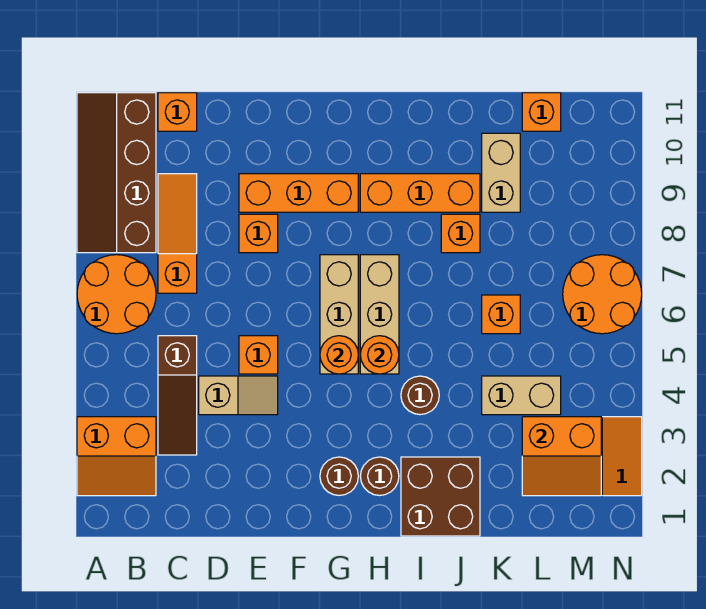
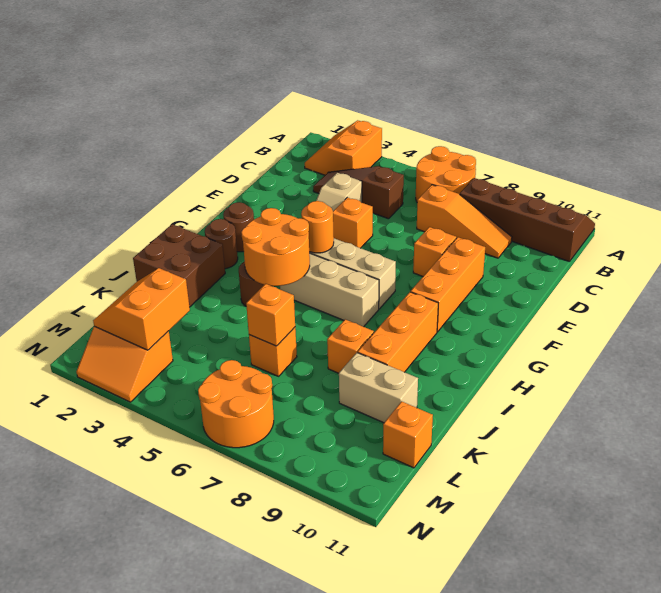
orange brick C11 level 1 -> orange brick K6 level 2
orange round brick H5 level 2 -> orange round brick H4:I5 level 2
tan brick K4:L4 level 1 -> none

